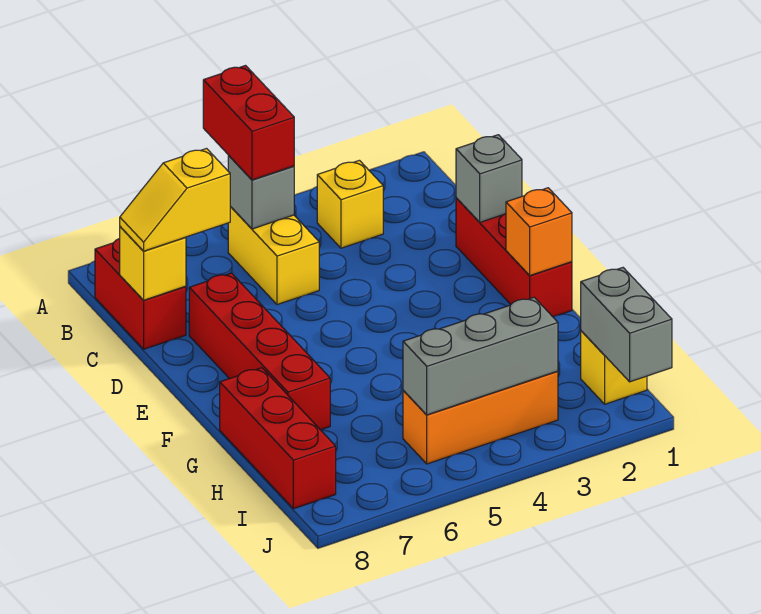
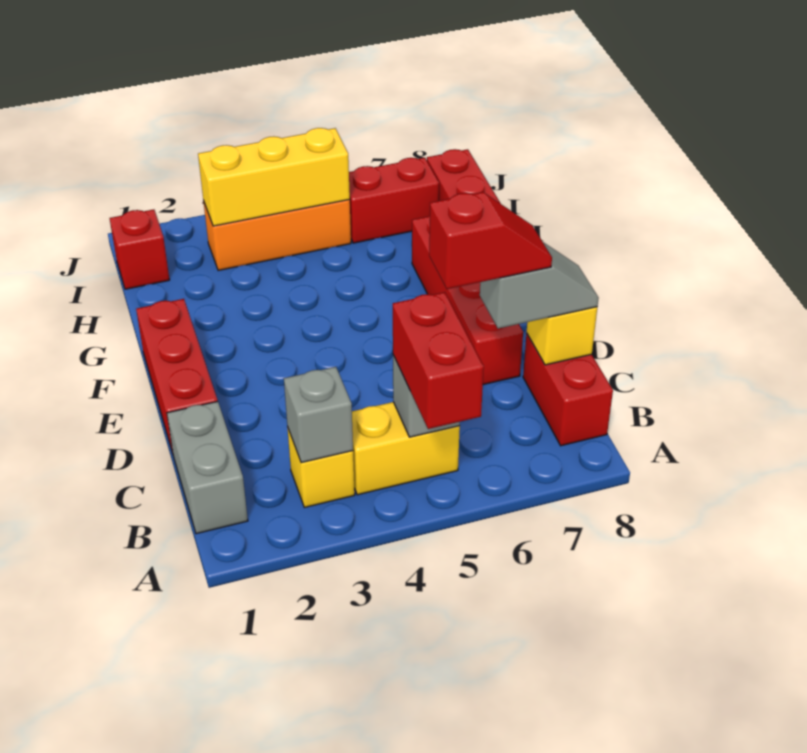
yellow brick B5:C5 level 1 -> yellow brick B4:B5 level 1
none -> red slope C6:C7 level 4 top 6
yellow slope C7:C8 level 3 top 7 -> grey slope C7:C8 level 3 top 7
grey brick D1 level 2 -> grey brick B3 level 2
orange brick F1 level 2 -> none
yellow brick I1 level 1 -> red brick I1 level 1
grey brick I1:J1 level 2 -> grey brick B1:C1 level 1
grey brick I3:I5 level 2 -> yellow brick I3:I5 level 2
none -> red brick I6:I7 level 1

